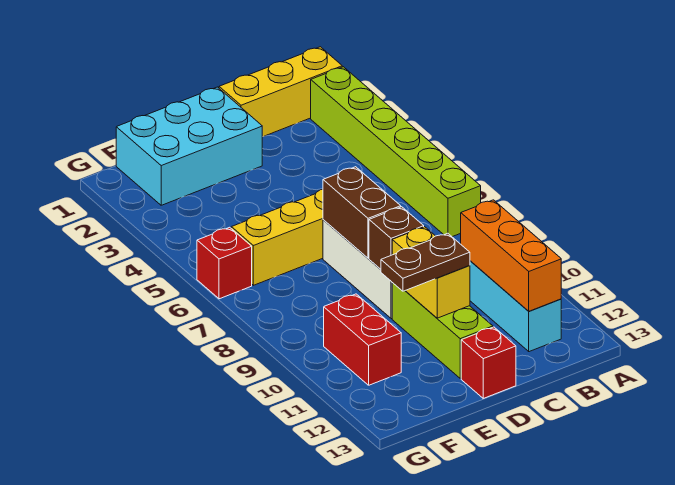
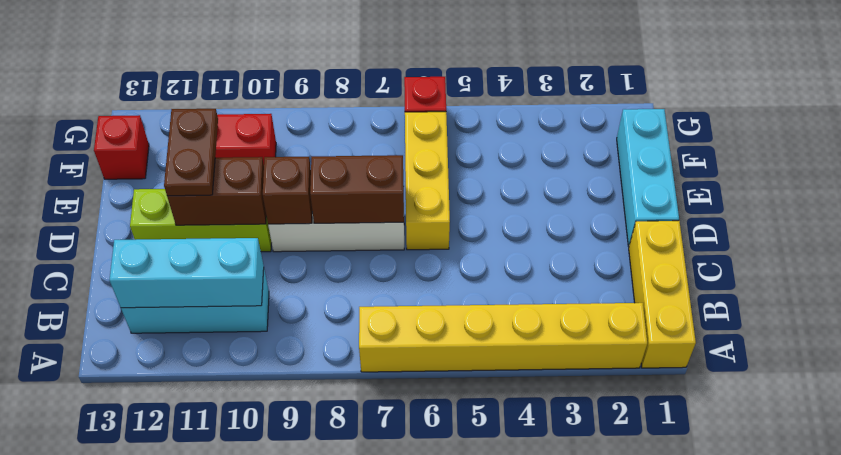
lime brick A2:A7 level 1 -> yellow brick A2:A7 level 1
orange brick B10:B12 level 2 -> cyan brick B10:B12 level 2
cyan brick D1:F2 level 1 -> cyan brick D1:F1 level 1
yellow brick D10:D11 level 2 -> brown brick D10:D11 level 2
red brick D13 level 1 -> red brick F13 level 1

